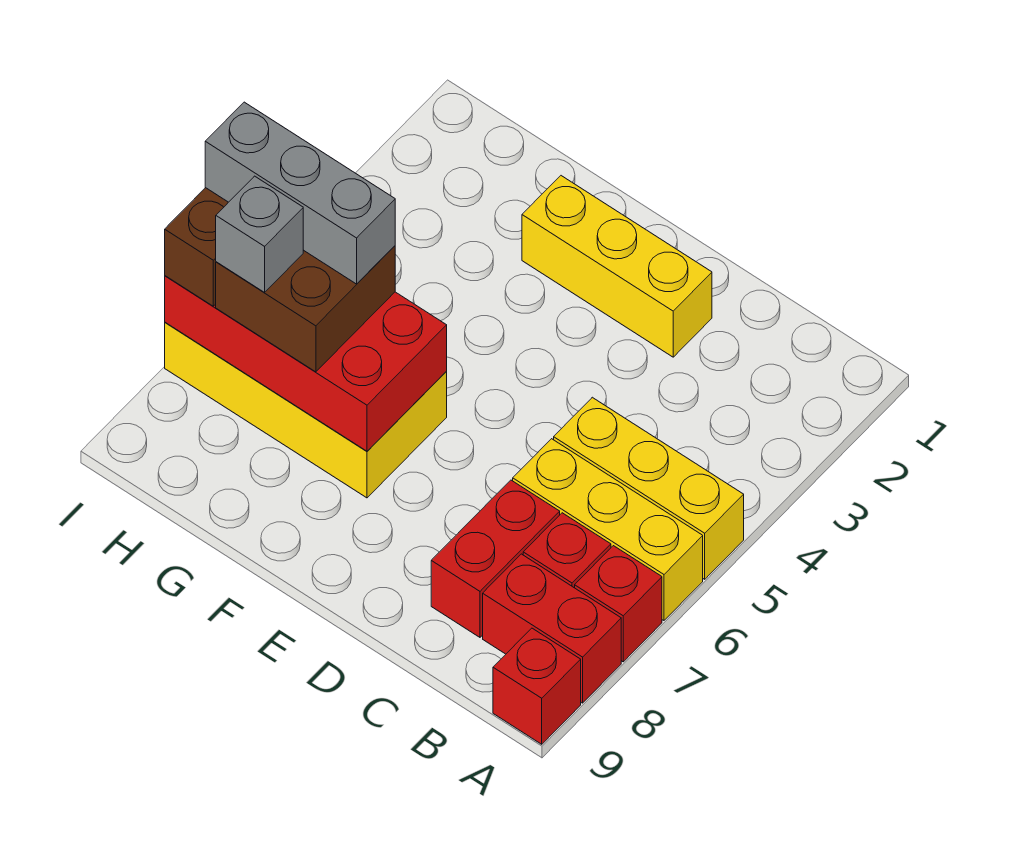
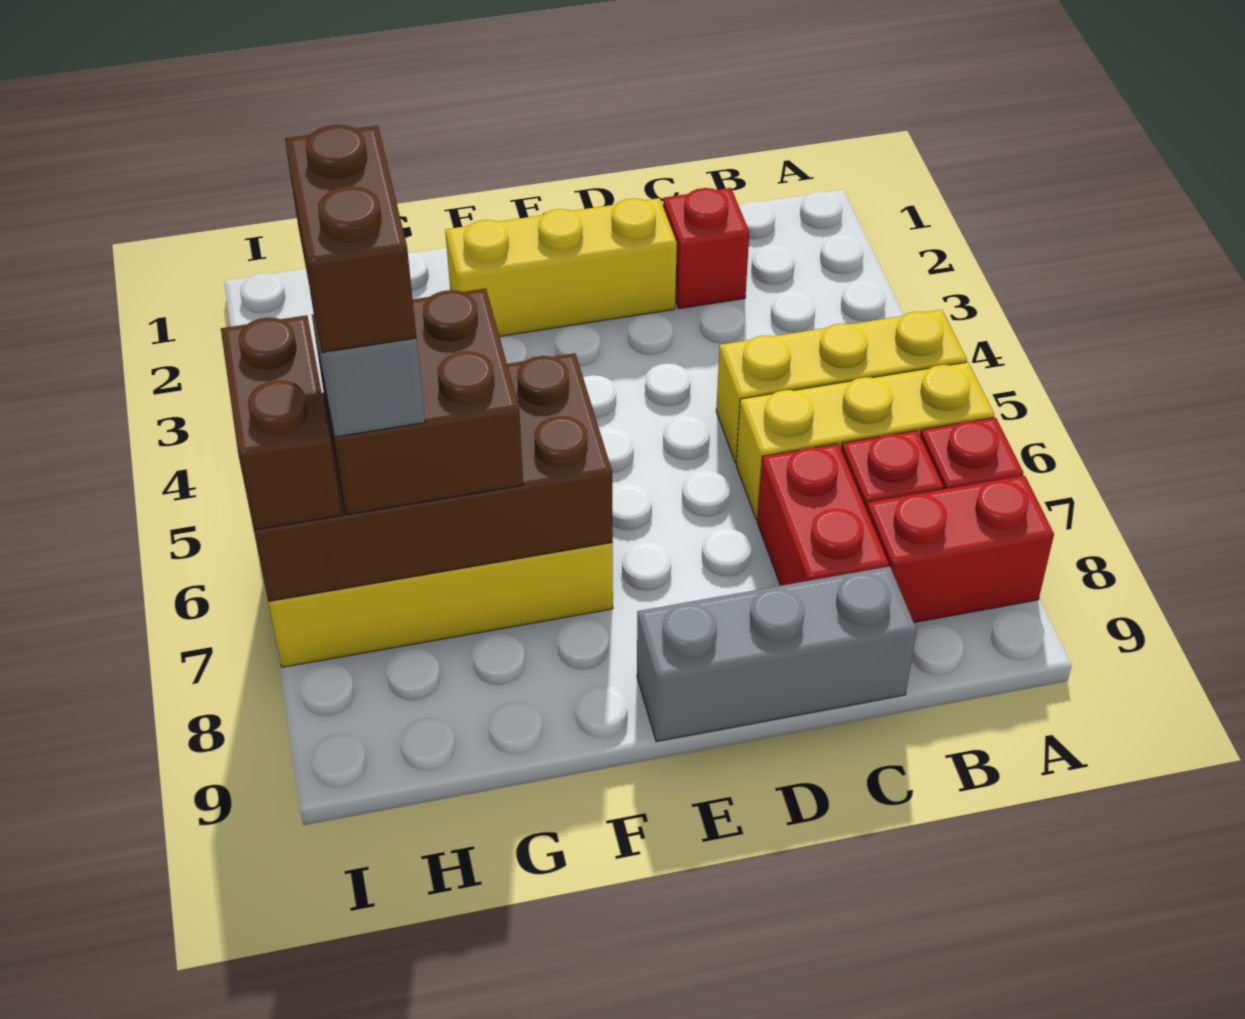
red brick A9 level 1 -> red brick C2 level 1
red brick F6:I7 level 2 -> brown brick F6:I7 level 2
grey brick G6:I6 level 4 -> grey brick C9:E9 level 1
none -> brown brick H6:H7 level 5

